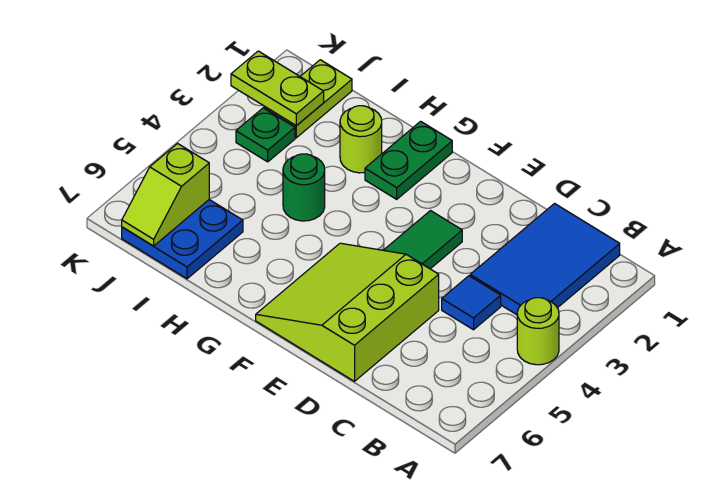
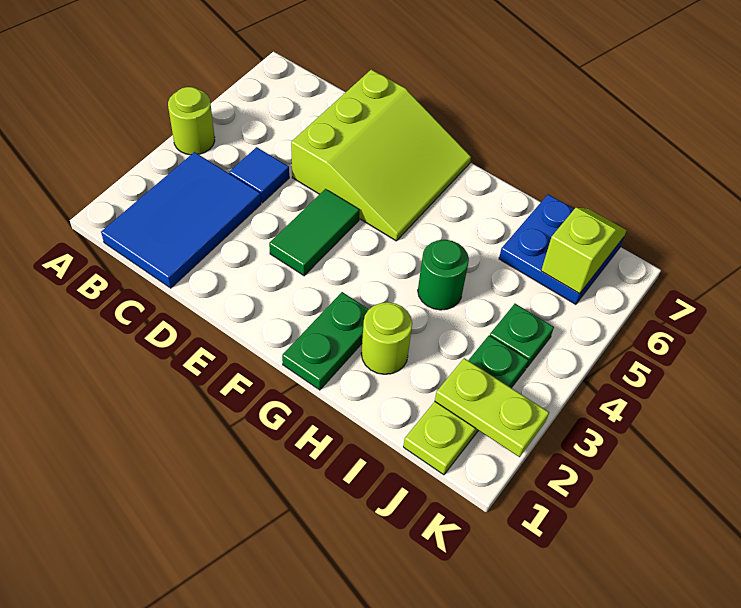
none -> green plate J4 level 1

